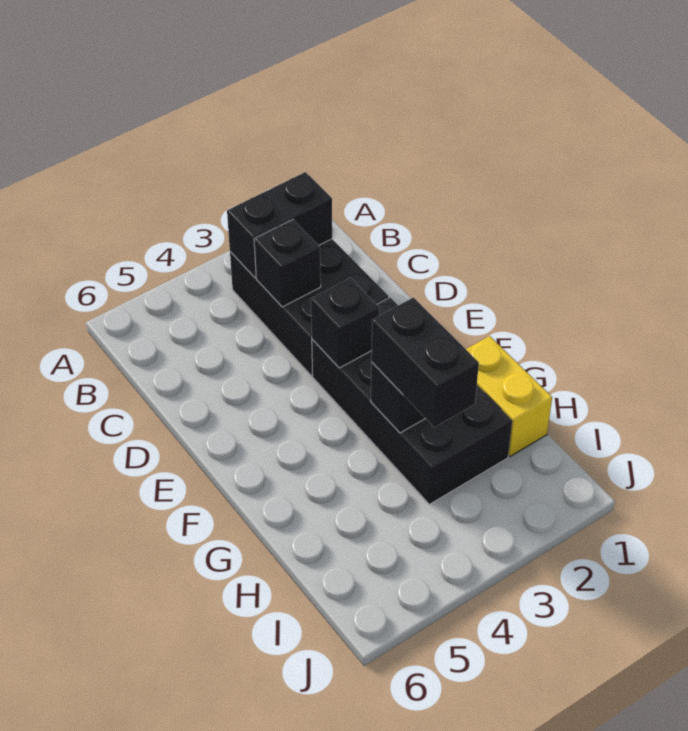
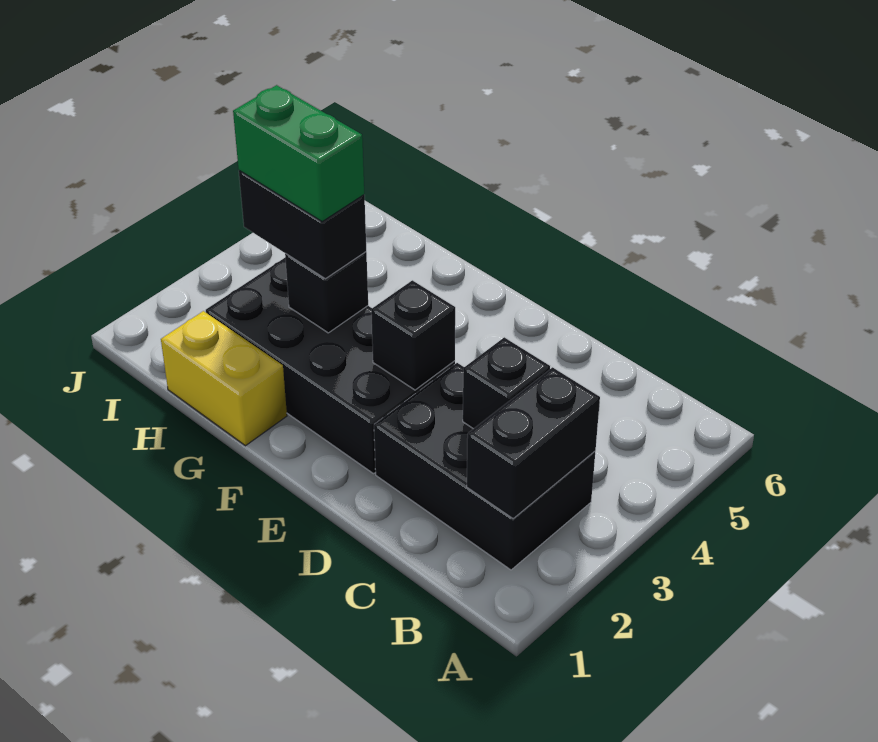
none -> green brick G3:H3 level 4

